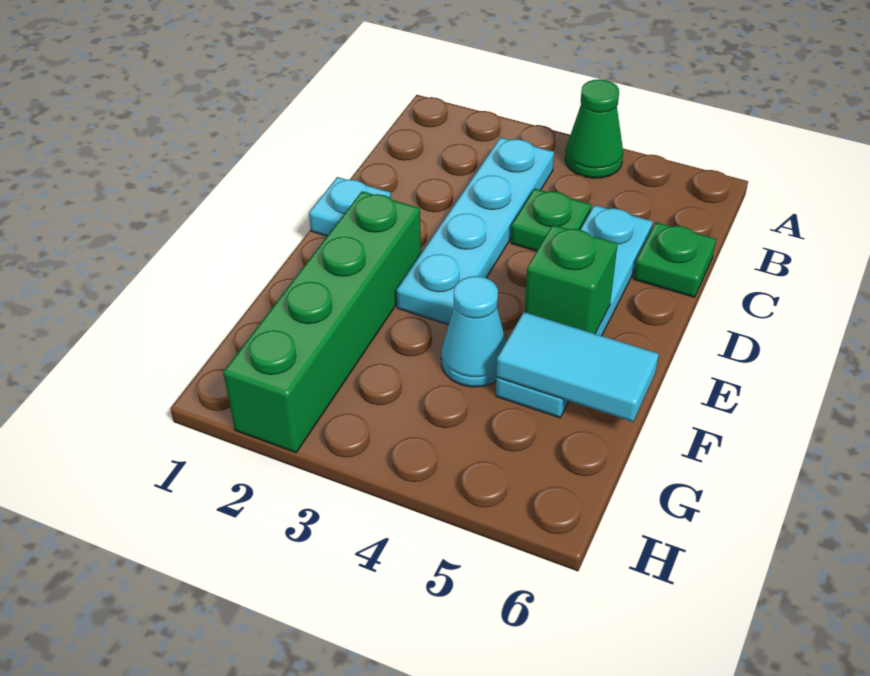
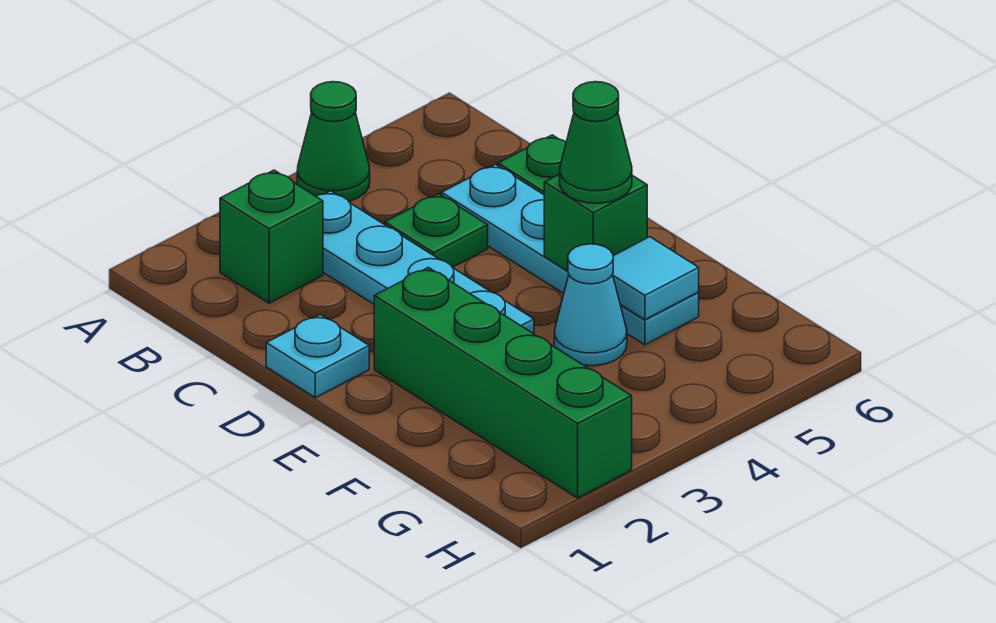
none -> green brick B2 level 1
none -> green cone E5 level 3
cyan tile F5:F6 level 2 -> cyan tile F5 level 2

